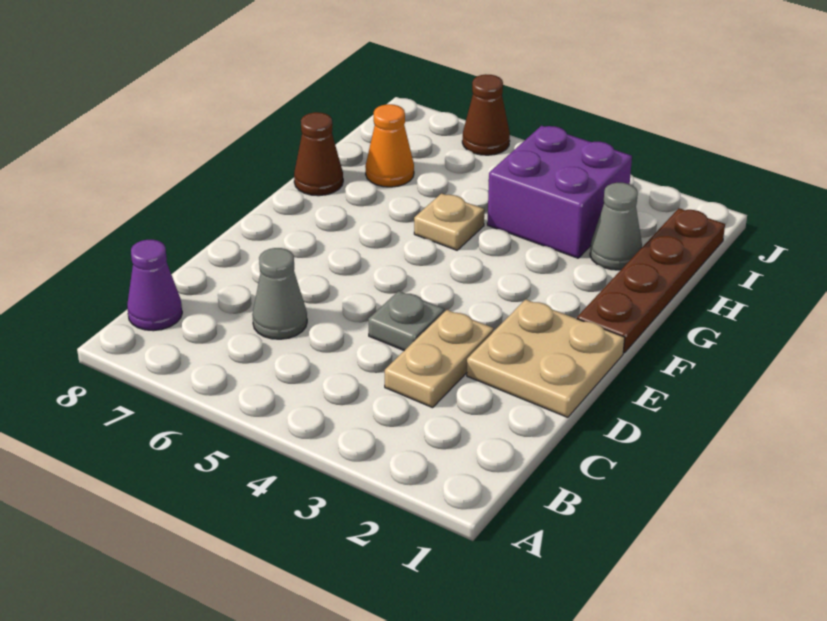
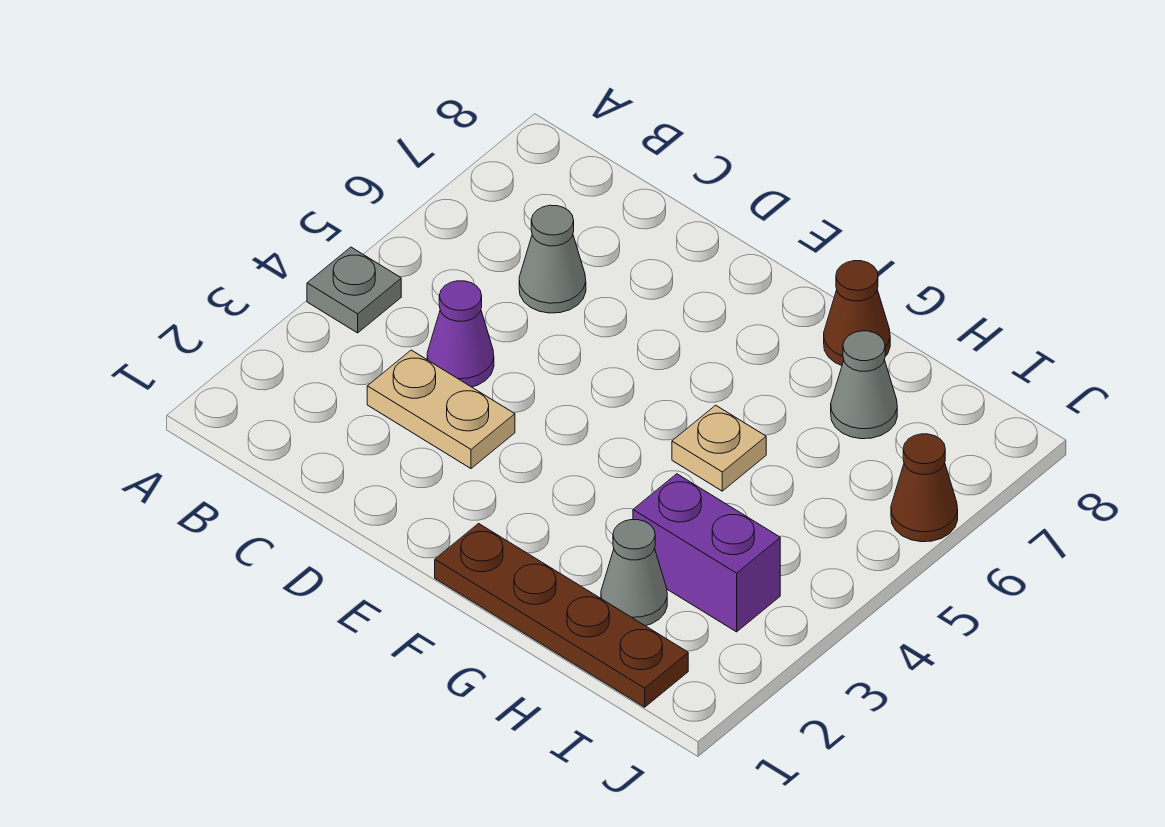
purple cone B8 level 1 -> purple cone C4 level 1
tan plate D1:E2 level 1 -> none
grey plate D4 level 1 -> grey plate A4 level 1
purple brick H3:I4 level 1 -> purple brick H3:I3 level 1
orange cone H7 level 1 -> grey cone H7 level 1

